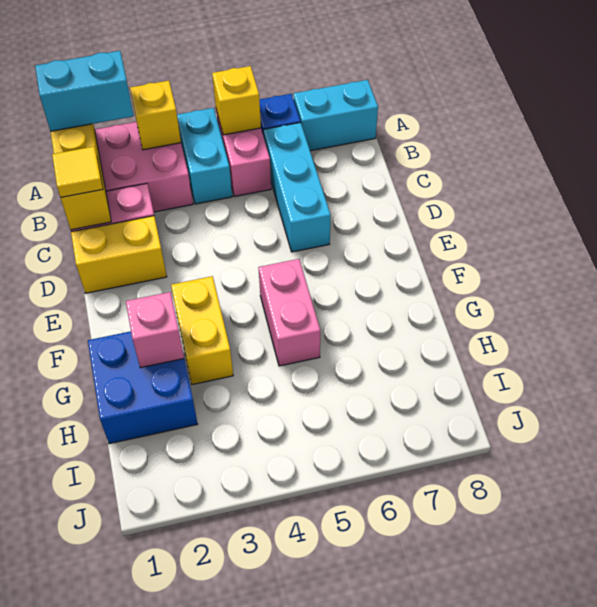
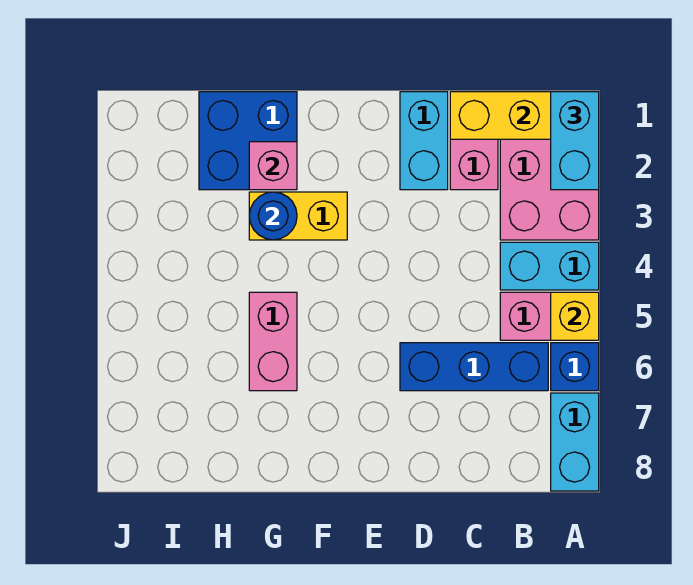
yellow brick A3 level 2 -> none
cyan brick B6:D6 level 1 -> blue brick B6:D6 level 1
yellow tile C1 level 3 -> none
yellow brick D1:D2 level 1 -> cyan brick D1:D2 level 1
pink brick F5:G5 level 1 -> pink brick G5:G6 level 1
none -> blue round brick G3 level 2

